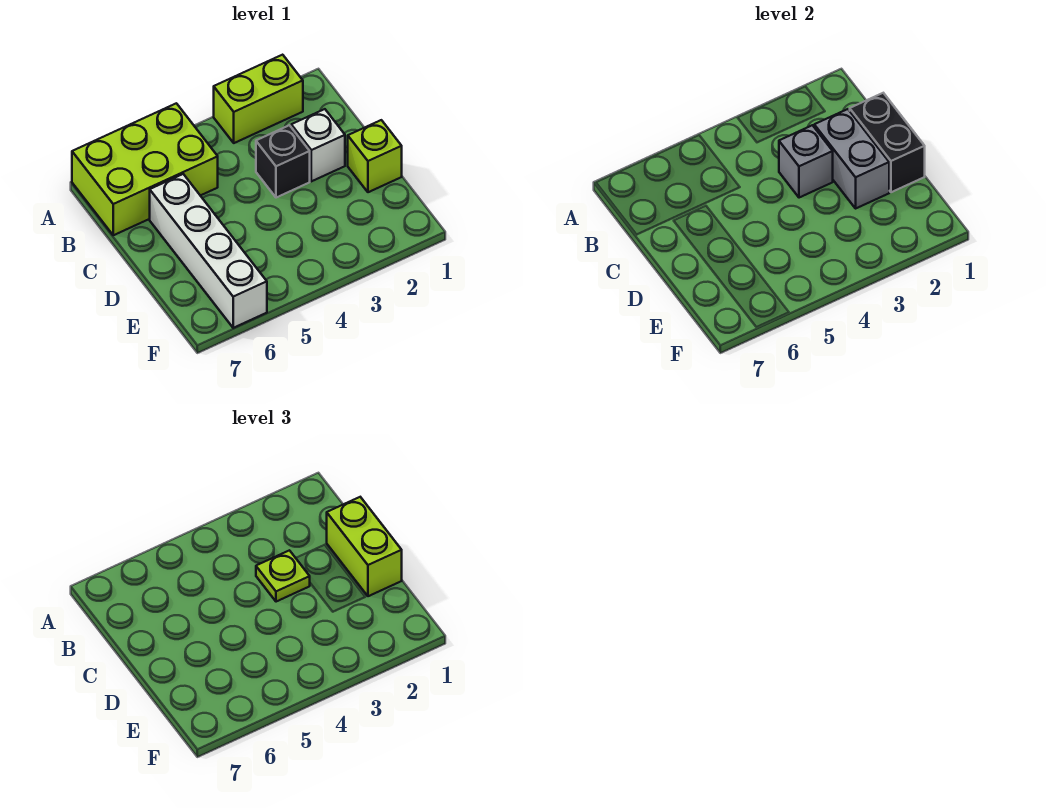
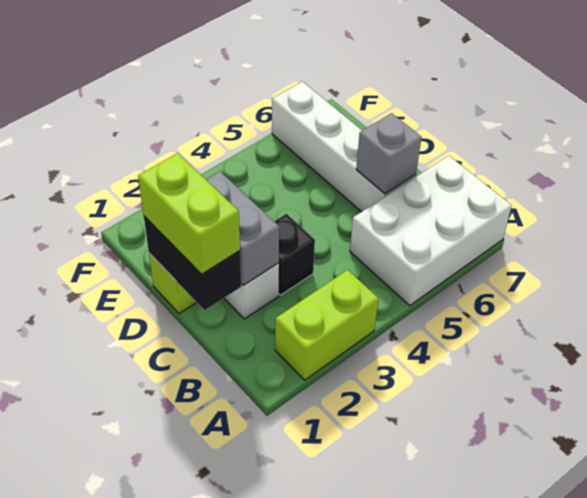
lime brick A5:B7 level 1 -> white brick A5:B7 level 1
grey brick C3 level 2 -> grey brick C6 level 2
lime plate C3 level 3 -> none

